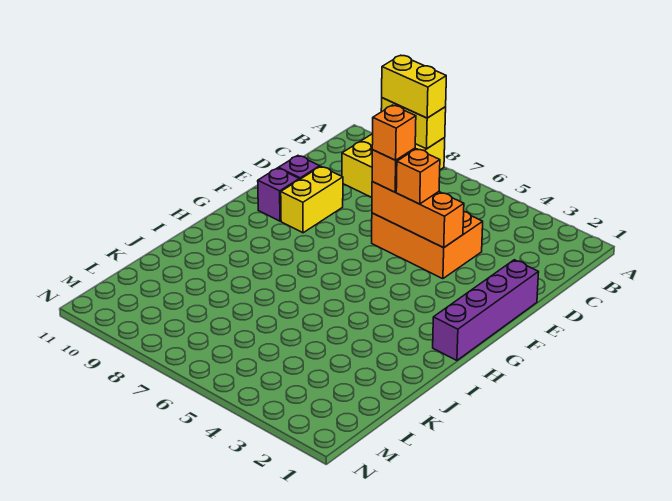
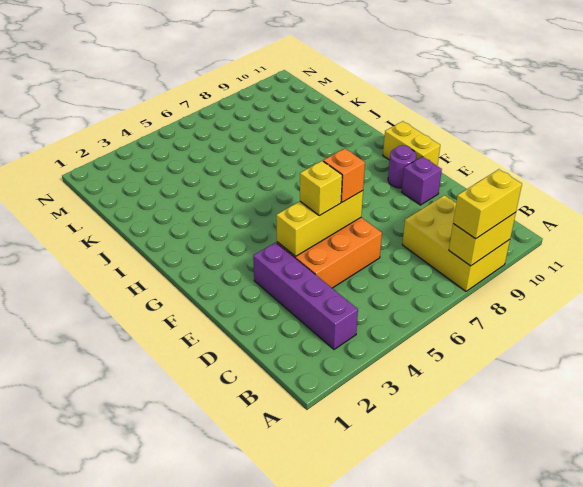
purple brick E1:H1 level 1 -> purple brick B3:E3 level 1
orange brick E4:E6 level 2 -> yellow brick E4:E6 level 2
orange brick E5 level 3 -> yellow brick E5 level 3
orange brick E6 level 4 -> none
yellow brick E9:F9 level 1 -> yellow brick F11:G11 level 1
purple brick F10 level 1 -> purple round brick F10 level 1

